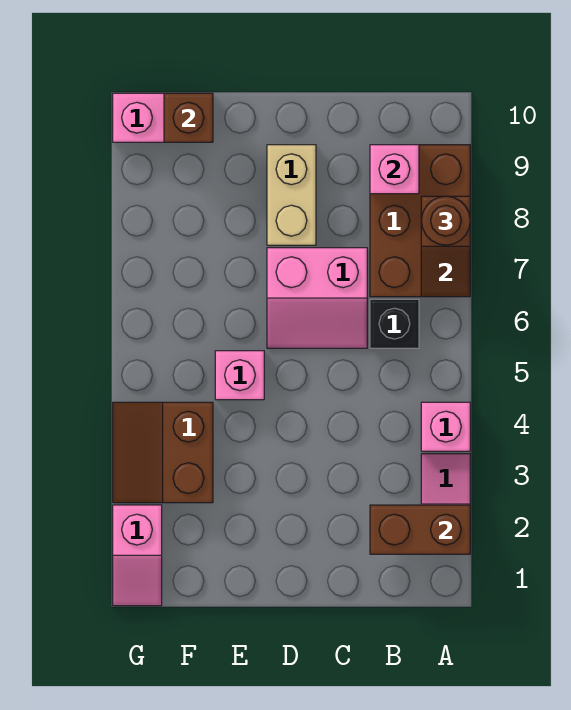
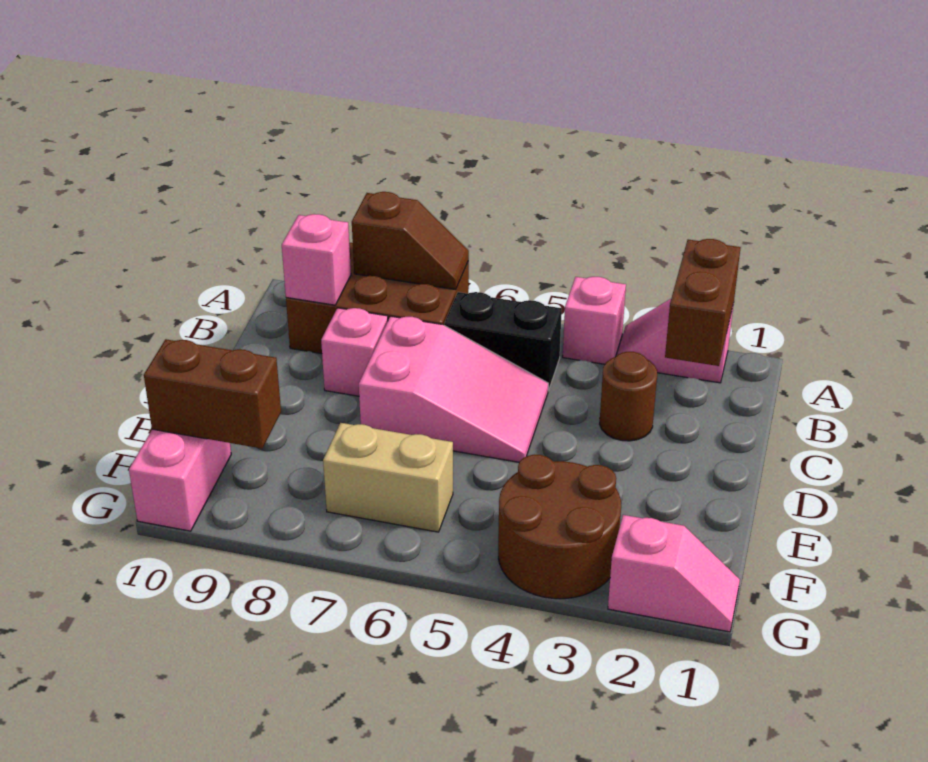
brown round brick A8 level 3 -> brown round brick C3 level 1
black brick B6 level 1 -> black brick B5:B6 level 1
pink slope C6:D7 level 1 top 7 -> pink slope C5:D7 level 1 top 7
tan brick D8:D9 level 1 -> tan brick F6:F7 level 1
pink brick E5 level 1 -> pink brick C8 level 1
brown slope F3:G4 level 1 top F -> brown round brick F3:G4 level 1
brown brick F10 level 2 -> brown brick F9:F10 level 2

